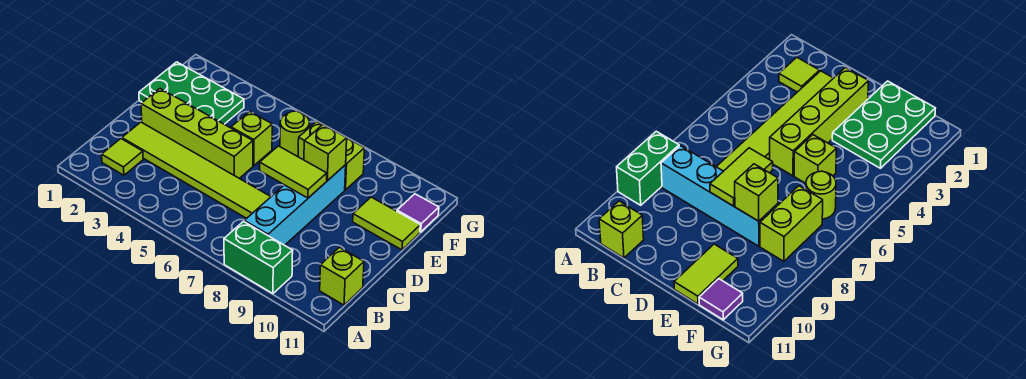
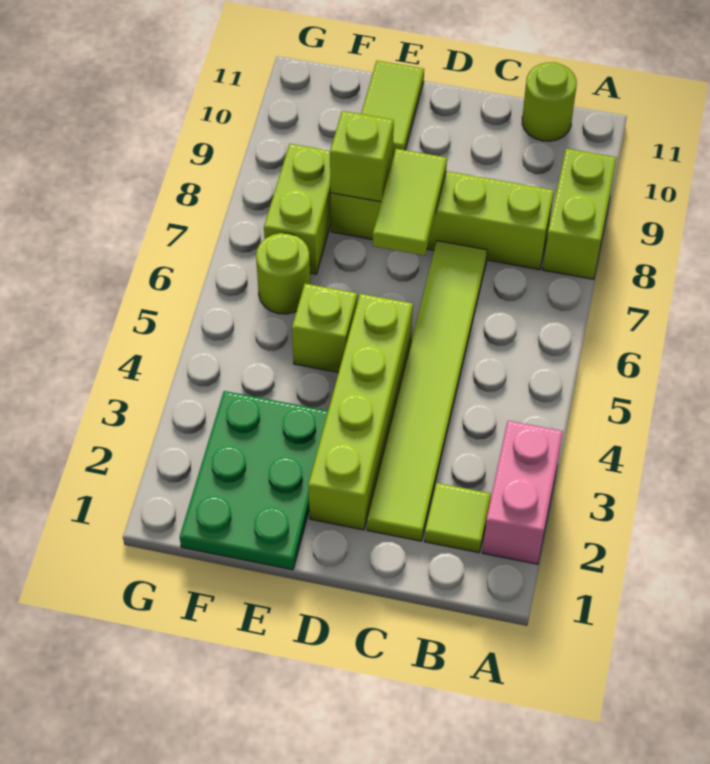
none -> pink brick A2:A3 level 1
green brick A8:A9 level 1 -> lime brick A8:A9 level 1
cyan brick B8:E8 level 1 -> lime brick B8:E8 level 1
lime brick B11 level 1 -> lime round brick B11 level 1
purple tile F11 level 1 -> none

